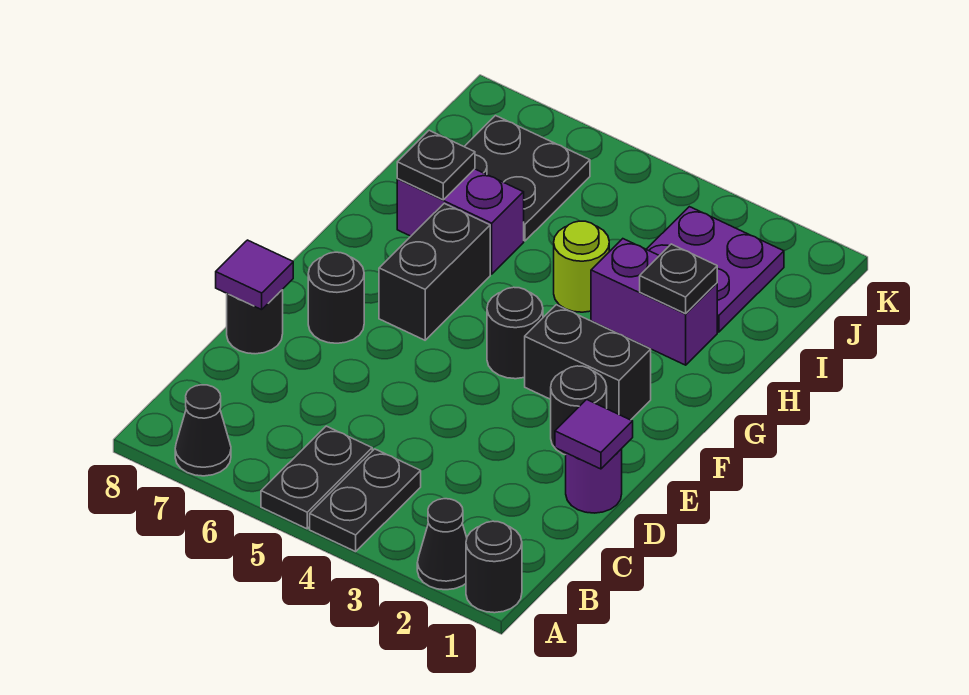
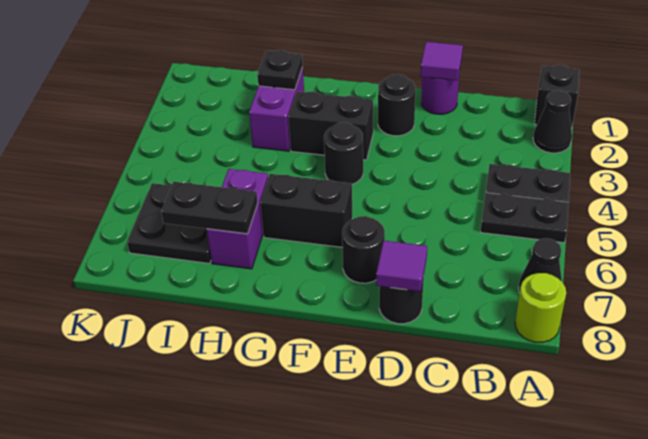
black round brick A1 level 1 -> black brick A1 level 1
black brick F2:F3 level 1 -> black brick F3:G3 level 1
lime round brick H4 level 1 -> lime round brick A8 level 1
black plate H7 level 2 -> black plate H7:I7 level 2
purple plate I2:J3 level 1 -> none

